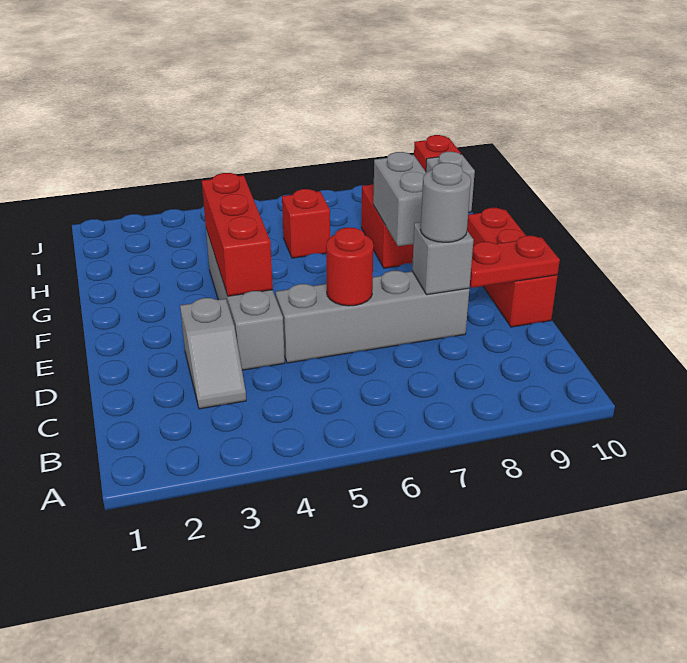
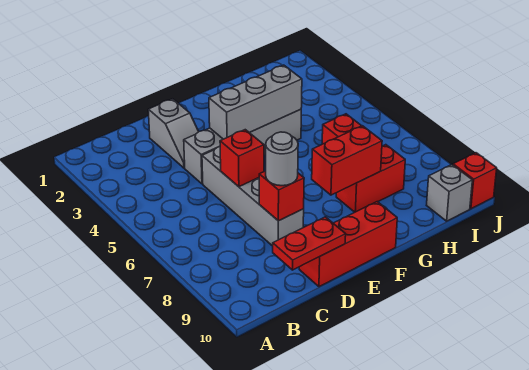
grey slope C3:D3 level 1 top D -> grey slope D2:D3 level 1 top 2
red round brick D6 level 2 -> red brick D6 level 2
grey brick D8 level 2 -> red brick D8 level 2
red plate D9:D10 level 2 -> red plate C10:D10 level 2
red brick E4:G4 level 2 -> grey brick E4:G4 level 2
grey brick F8:G8 level 2 -> red brick F8:G8 level 2

